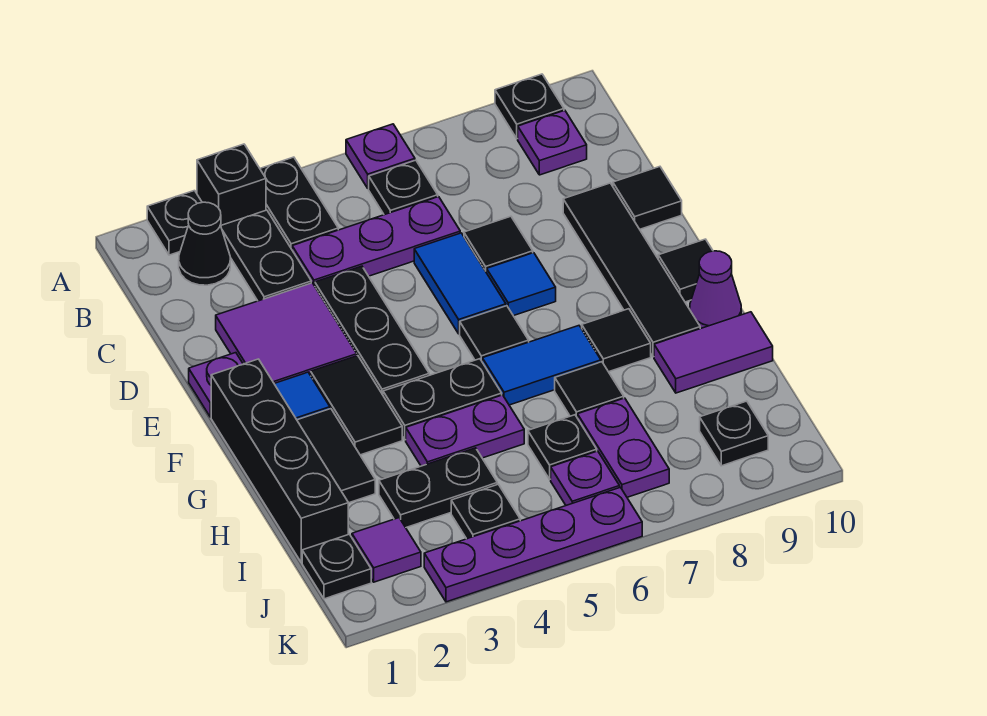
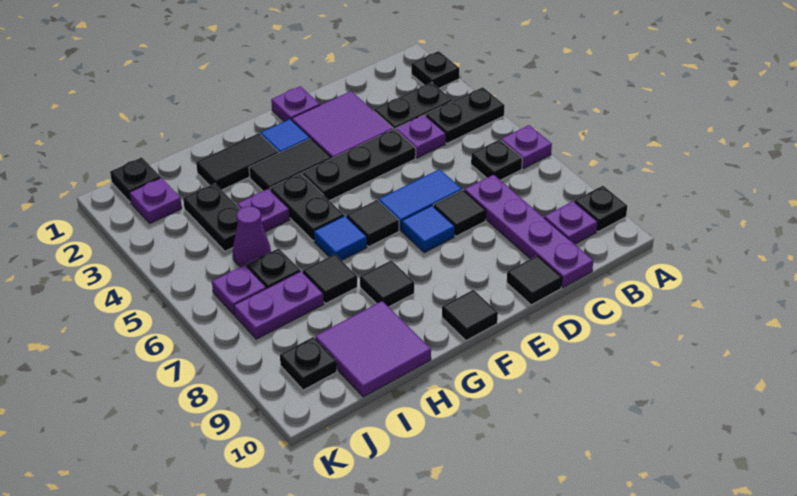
black brick A3 level 1 -> none
black cone B2 level 1 -> none
purple plate C4:C6 level 1 -> purple plate C4 level 1
black tile D9:G9 level 1 -> none
black brick F1:I1 level 1 -> none
blue tile G6:G7 level 1 -> blue tile G6 level 1
purple cone G10 level 1 -> purple cone I5 level 1
purple plate H4:H5 level 1 -> purple plate H4 level 1
purple tile H9:H10 level 1 -> purple tile H9:I10 level 1
purple tile J2 level 1 -> purple plate J2 level 1
black plate J4 level 1 -> none
purple plate K3:K6 level 1 -> purple plate C7:C10 level 1

